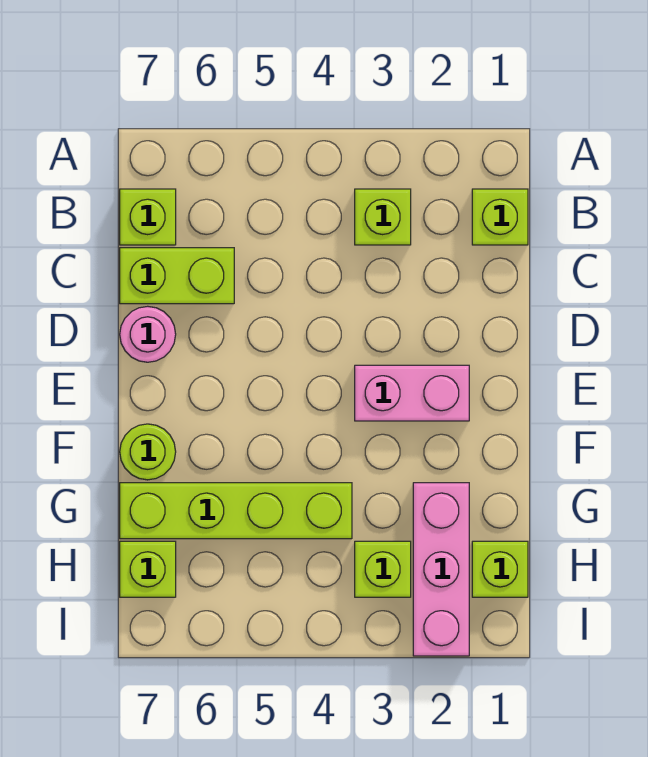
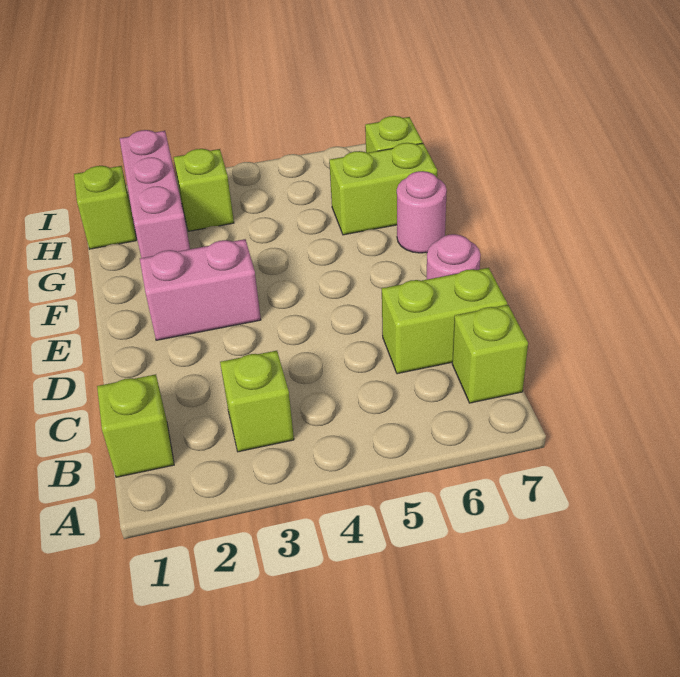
lime round brick F7 level 1 -> pink round brick F7 level 1
lime brick G4:G7 level 1 -> lime brick G6:G7 level 1

